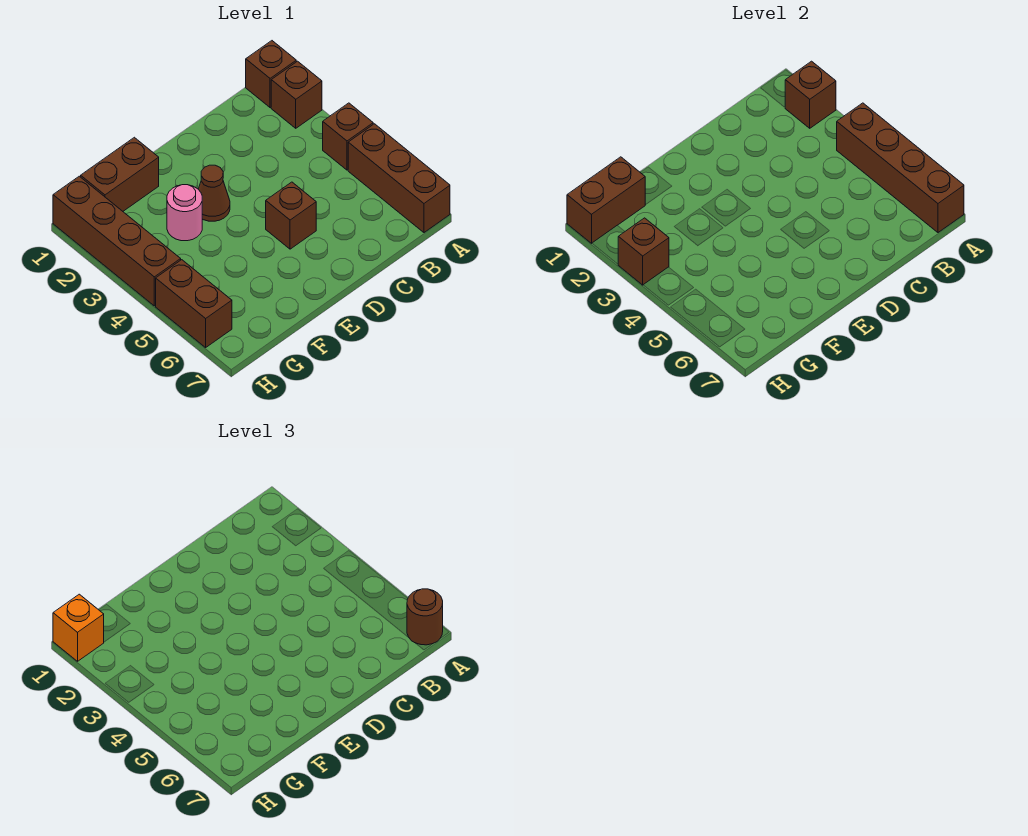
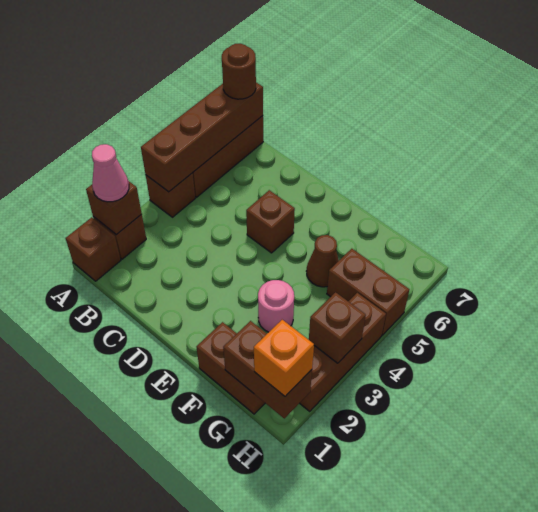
none -> pink cone A2 level 3
brown cone E3 level 1 -> brown cone F5 level 1
brown brick H1:H4 level 1 -> brown brick H2:H4 level 1
brown brick H5:H6 level 1 -> brown brick G5:H5 level 1

